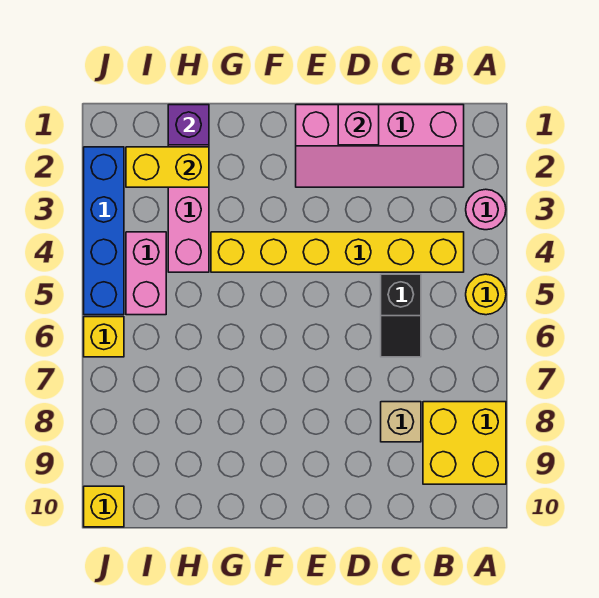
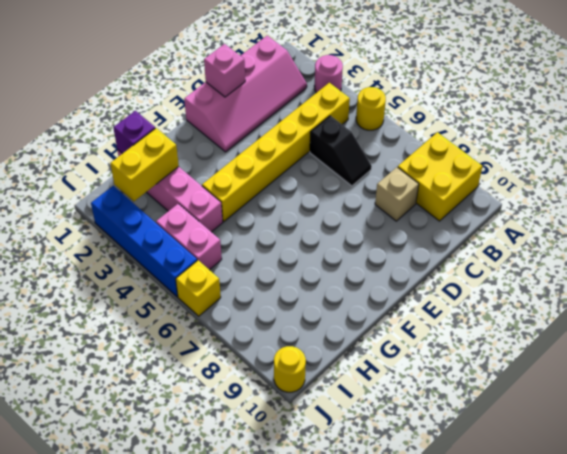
yellow brick J10 level 1 -> yellow round brick J10 level 1

